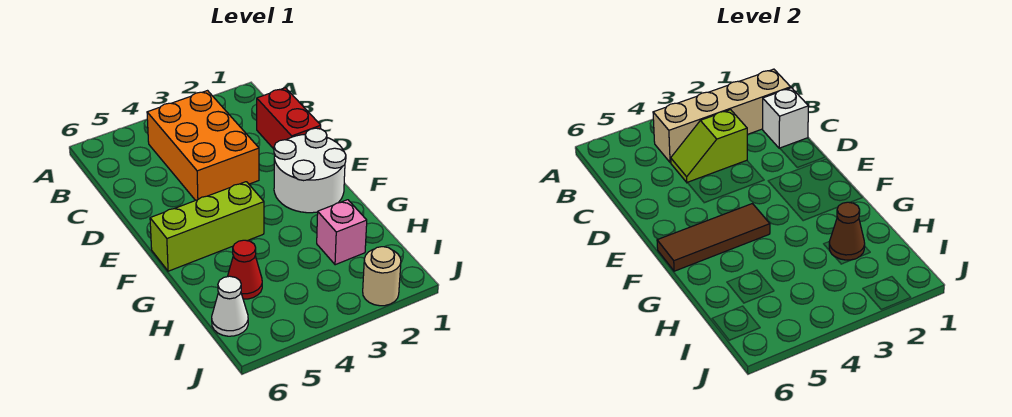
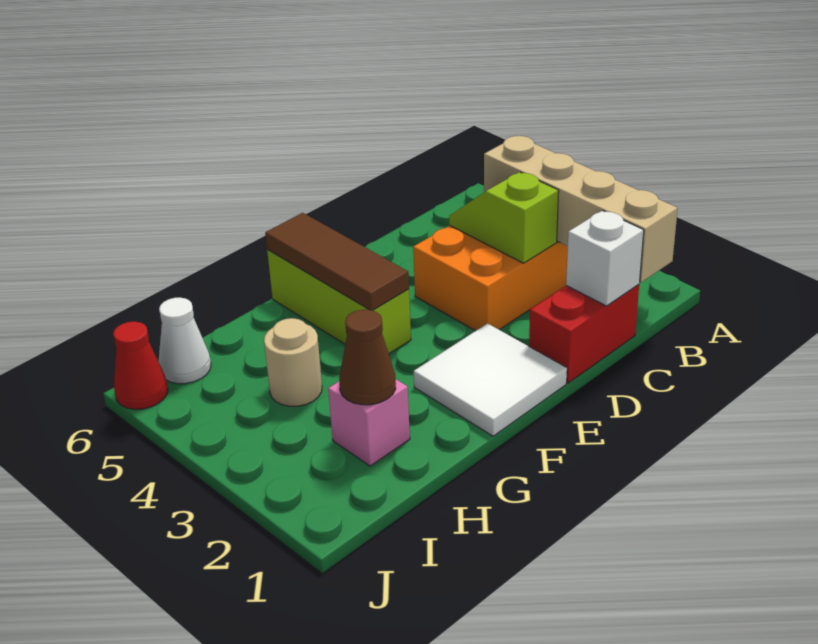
white round brick E1:F2 level 1 -> white tile E1:F2 level 1
red cone H5 level 1 -> red cone J6 level 1
tan round brick J2 level 1 -> tan round brick H4 level 1

